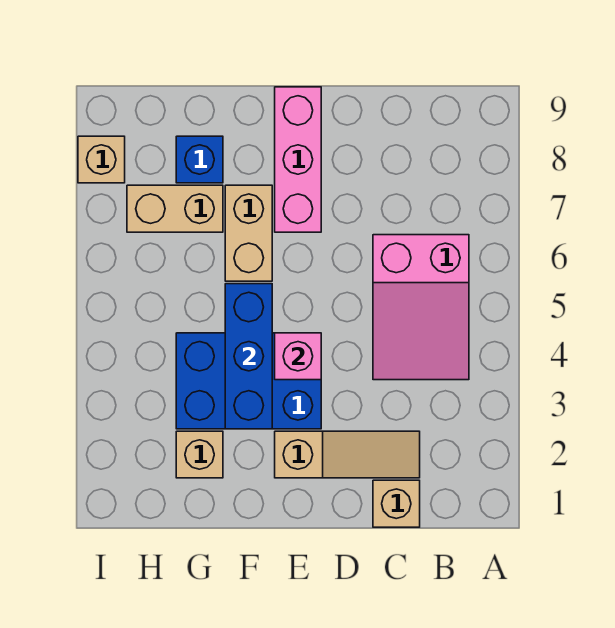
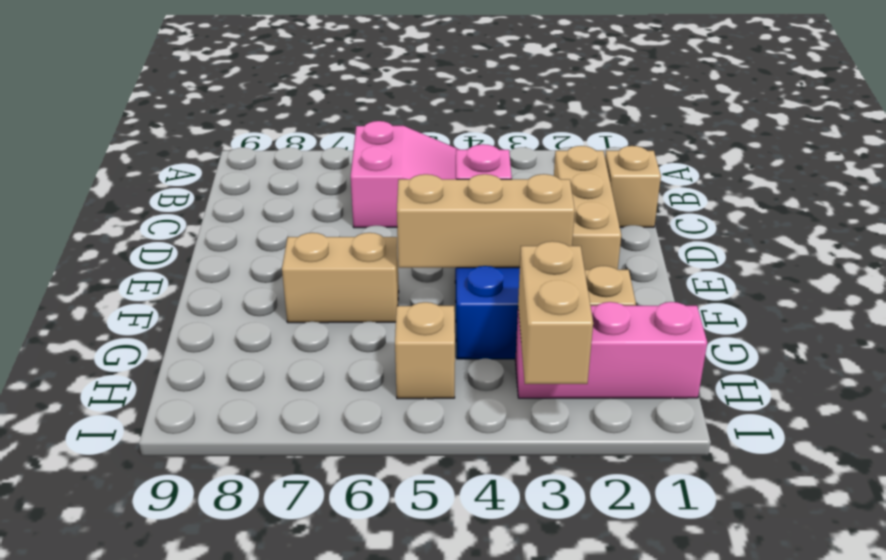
tan slope C2:E2 level 1 top E -> tan brick C2:E2 level 1
pink brick E7:E9 level 1 -> pink brick H1:H3 level 1
blue brick F3:F5 level 2 -> tan brick F3:F5 level 2
tan brick G7:H7 level 1 -> tan brick H3:I3 level 2
blue brick G8 level 1 -> none
tan brick I8 level 1 -> tan brick H5 level 1

